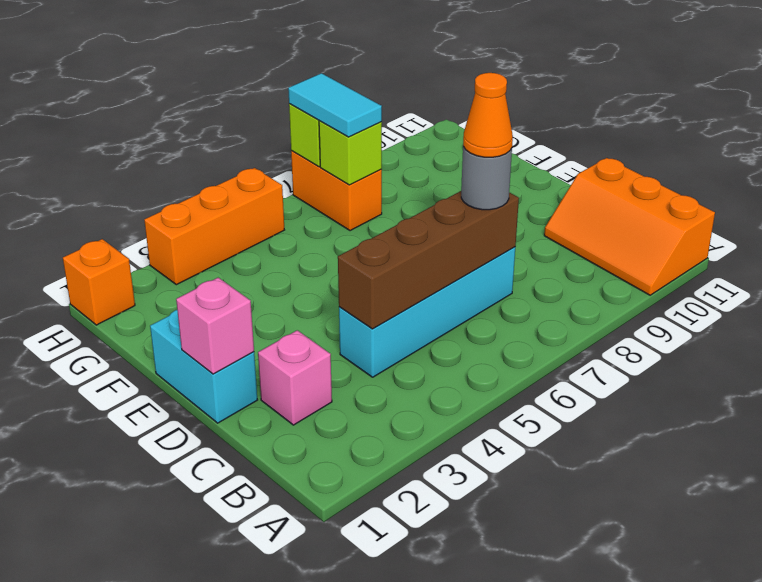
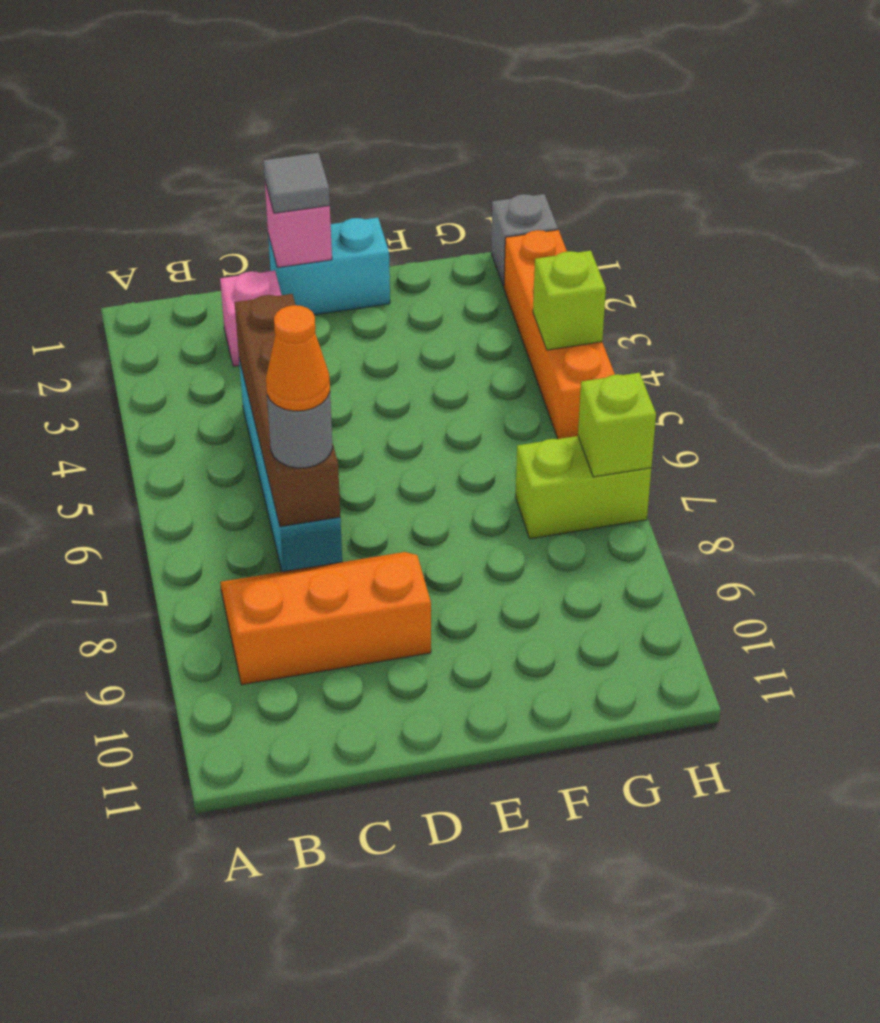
orange slope A10:C11 level 1 top 11 -> orange slope B8:D9 level 1 top 9
none -> grey tile D1 level 3
orange brick G7:H7 level 1 -> lime brick G7:H7 level 1
lime brick G7 level 2 -> lime brick H4 level 2
cyan tile G7:H7 level 3 -> none
orange brick H1 level 1 -> grey brick H1 level 1
orange brick H3:H5 level 1 -> orange brick H2:H5 level 1

